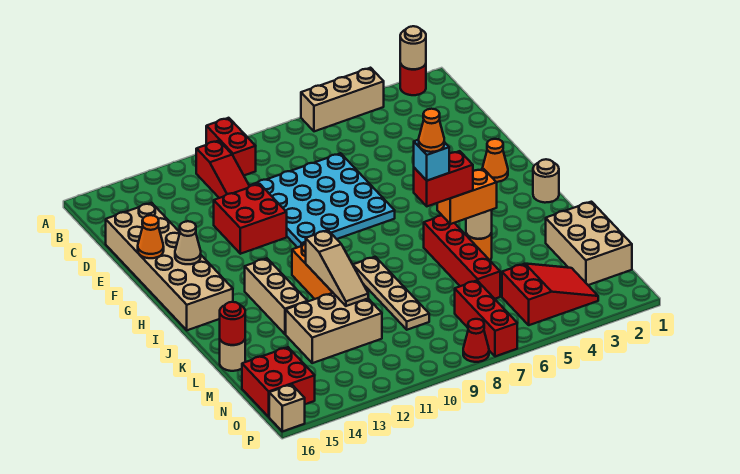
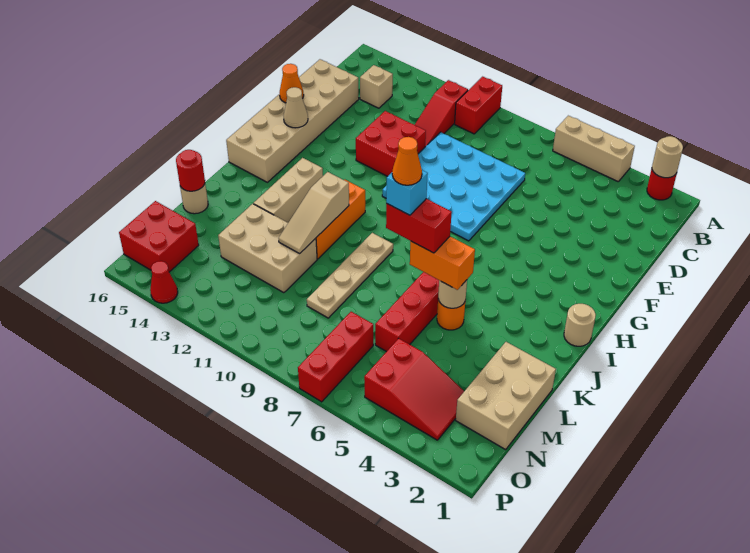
orange cone G2 level 1 -> none
red cone P8 level 1 -> red cone P14 level 1
tan brick P16 level 1 -> tan brick C14 level 1

